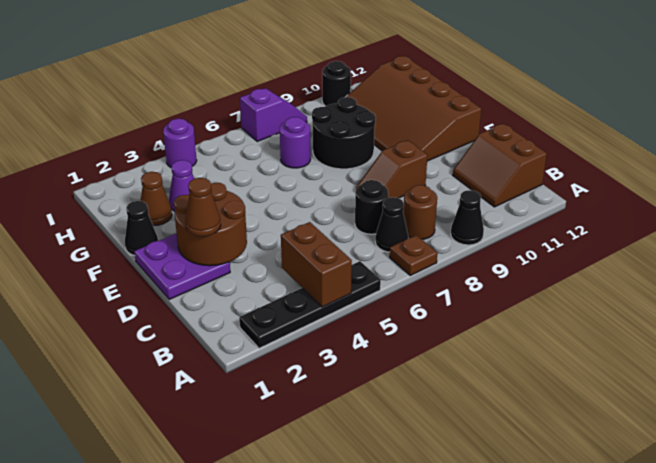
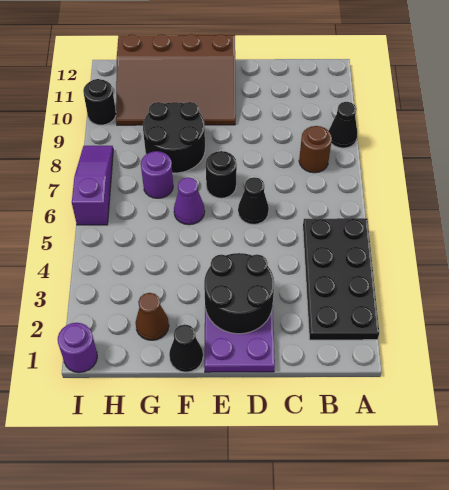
black plate A2:A5 level 1 -> black plate A2:B5 level 1
brown brick A4:B4 level 2 -> none
brown plate A7 level 1 -> none
black cone B7 level 1 -> black cone D6 level 1
brown slope B11:C12 level 1 top 12 -> none
black round brick C7 level 1 -> black round brick E7 level 1
brown round brick D2:E3 level 2 -> black round brick D2:E3 level 2
brown cone D2 level 3 -> none
brown slope D8:D9 level 1 top 9 -> none
purple cone G3 level 1 -> purple cone F6 level 1
purple round brick I4 level 1 -> purple round brick I1 level 1
purple slope I7:I8 level 1 top 7 -> purple slope I6:I8 level 1 top 6

